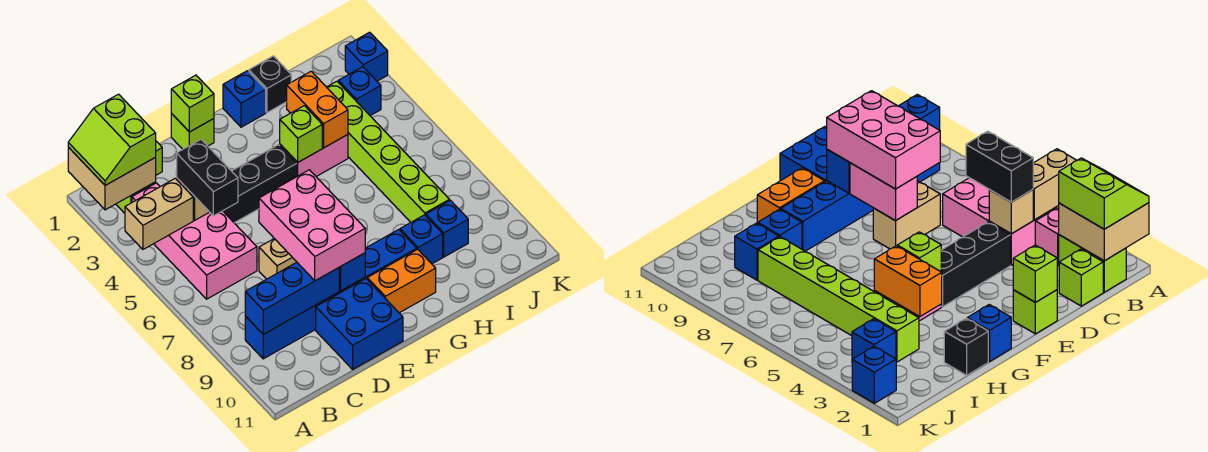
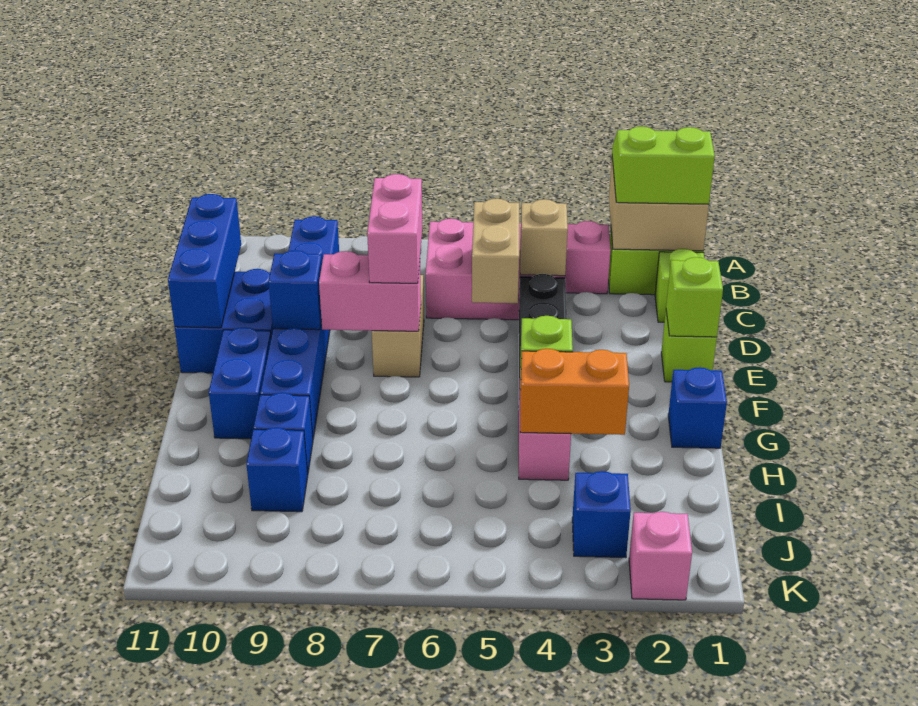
tan brick A4:B4 level 2 -> tan brick C5:D5 level 2
blue brick B9:D9 level 2 -> blue brick C11:E11 level 2
black brick C4:C5 level 3 -> none
pink brick D7:E9 level 3 -> pink brick D7:E7 level 3
orange brick F10:G10 level 1 -> blue brick F10:G10 level 1
black brick H1 level 1 -> none
lime brick I3:I8 level 1 -> none
blue brick K2 level 1 -> pink brick K2 level 1

